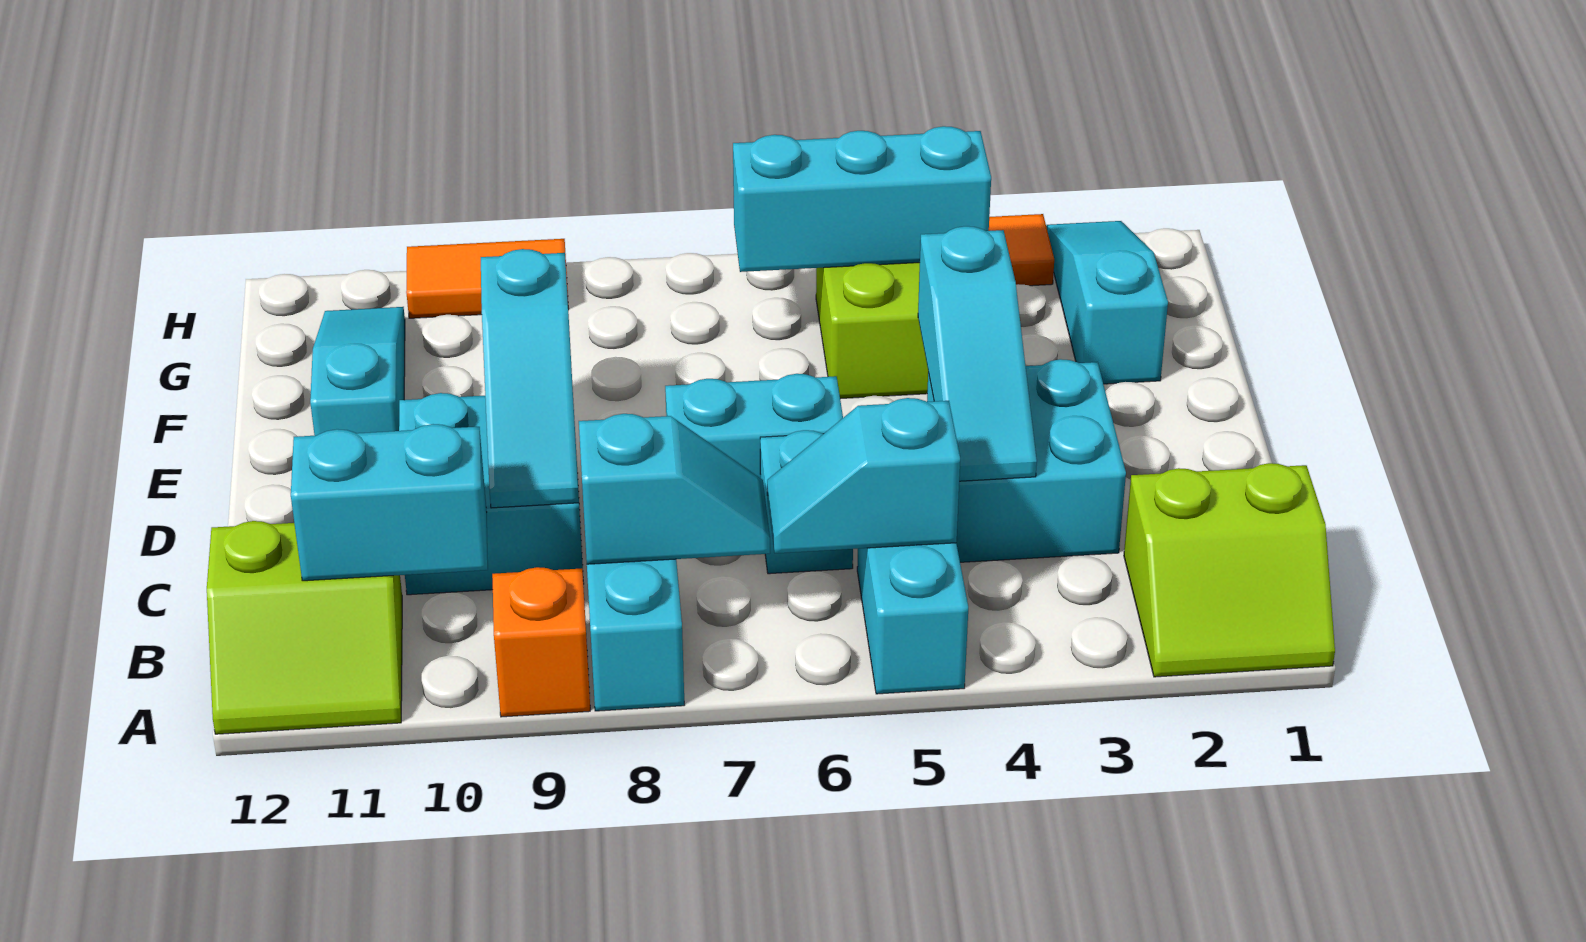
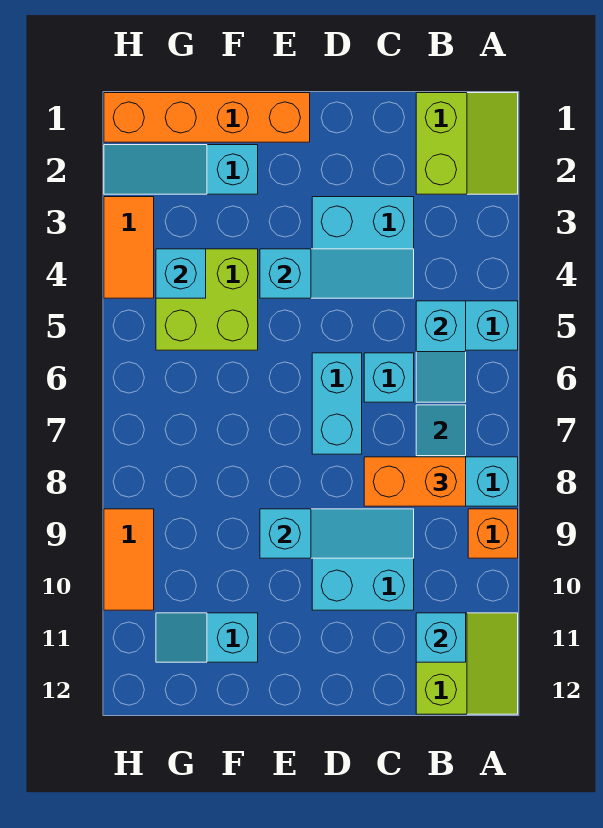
none -> orange brick B8:C8 level 3
cyan brick B10:B11 level 2 -> cyan brick B11 level 2
none -> orange brick E1:H1 level 1
cyan slope E11:G11 level 1 top E -> cyan slope F11:G11 level 1 top F
cyan brick G4:G6 level 2 -> cyan brick G4 level 2

